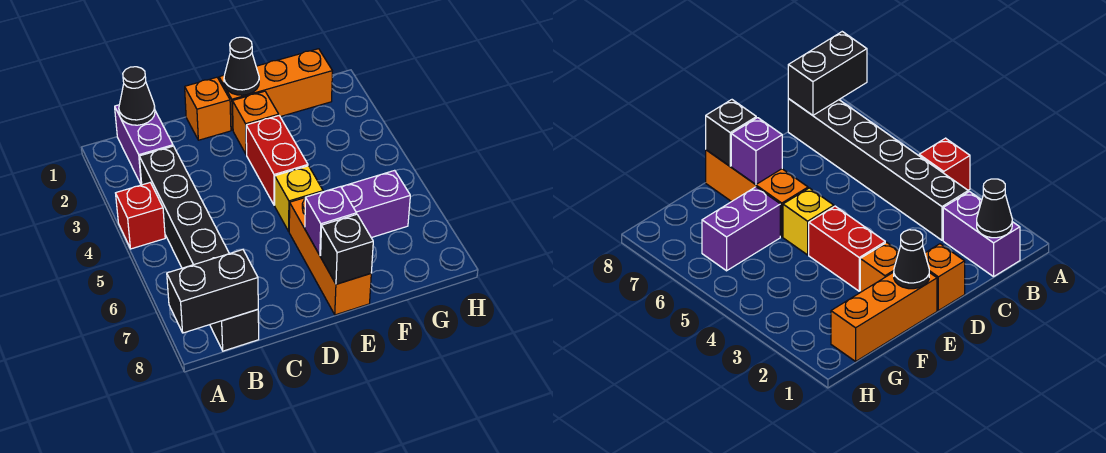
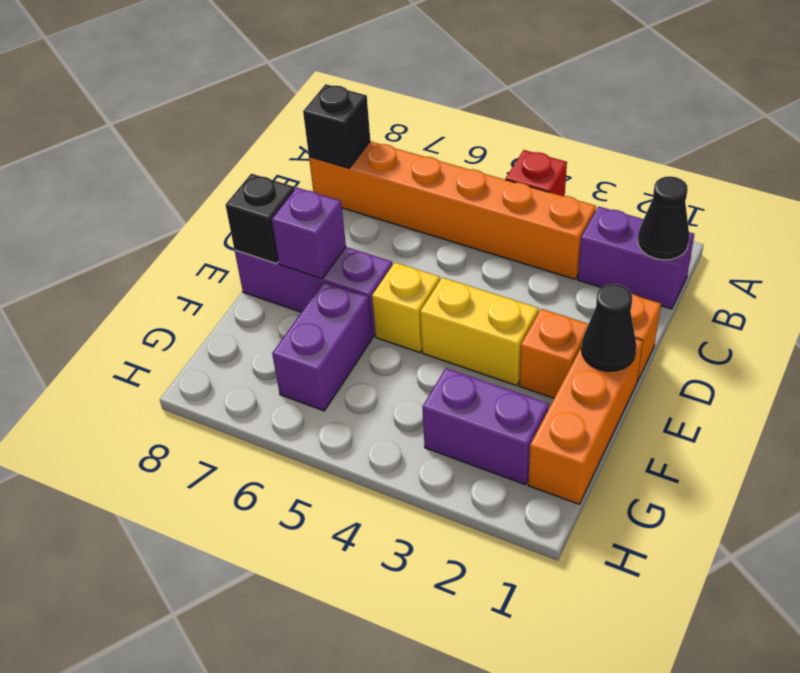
black brick A8:B8 level 2 -> black brick B8 level 2
black brick B3:B8 level 1 -> orange brick B3:B8 level 1
red brick E3:E4 level 1 -> yellow brick E3:E4 level 1
orange brick E6:E8 level 1 -> purple brick E6:E8 level 1
none -> purple brick G2:G3 level 1

